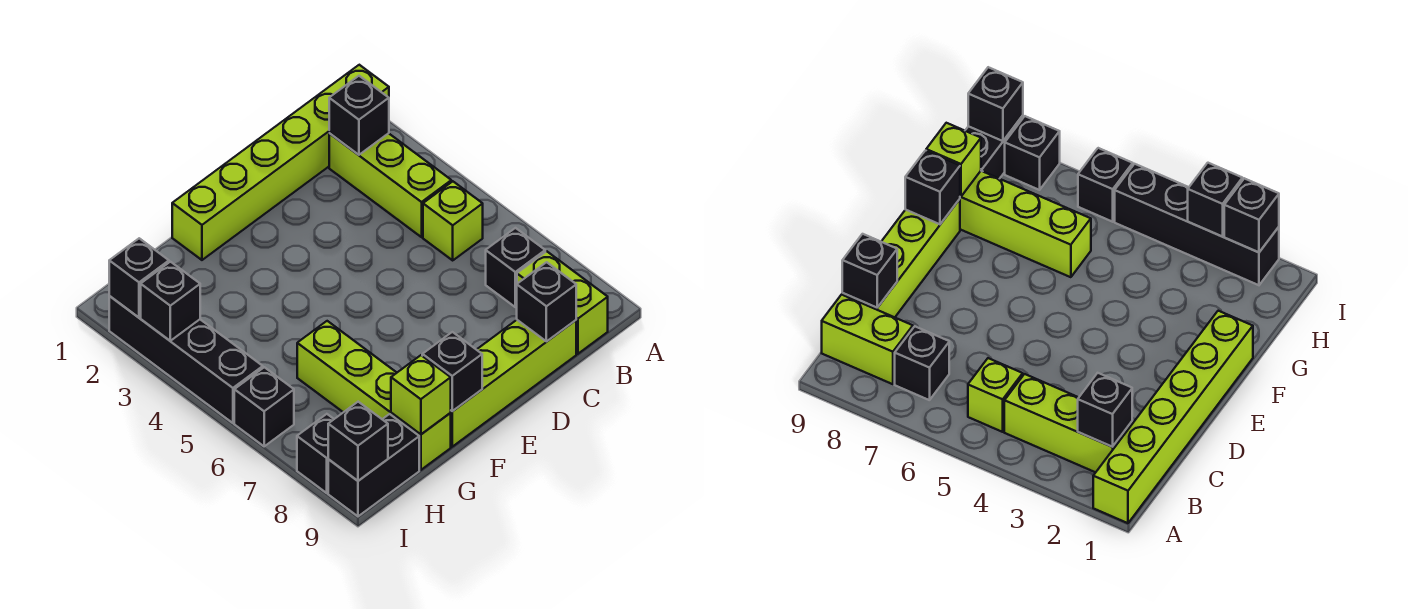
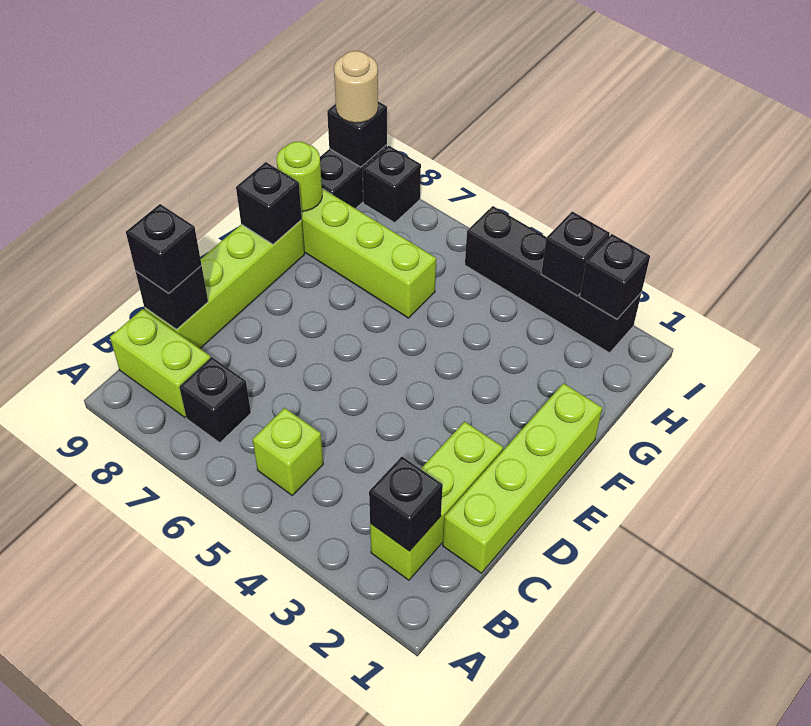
lime brick A1:F1 level 1 -> lime brick C1:F1 level 1
lime brick B2:B4 level 1 -> lime brick B2:D2 level 1
lime brick G9 level 2 -> lime round brick G9 level 2
black brick I6 level 1 -> black brick C9 level 3
none -> tan round brick I9 level 3

